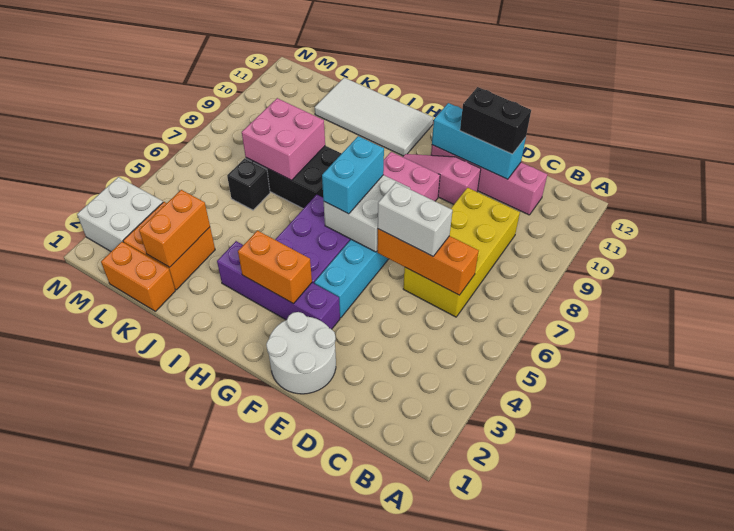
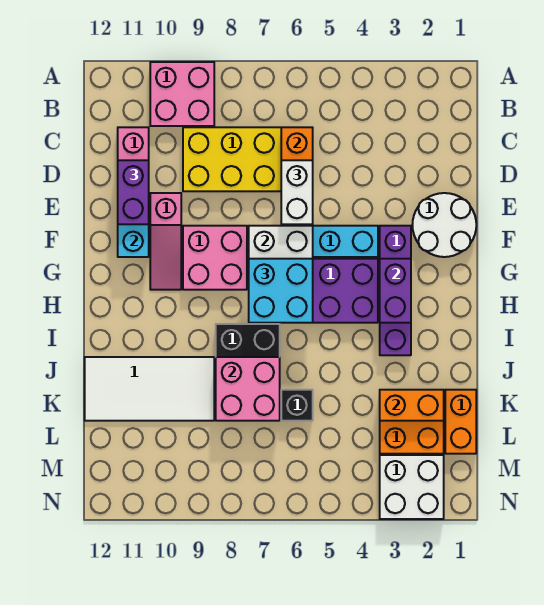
none -> pink brick A9:B10 level 1
black brick D11:E11 level 3 -> purple brick D11:E11 level 3
orange brick G3:H3 level 2 -> purple brick G3:H3 level 2
cyan brick G6:G7 level 3 -> cyan brick G6:H7 level 3
white tile H11:K12 level 1 -> white tile J9:K12 level 1

